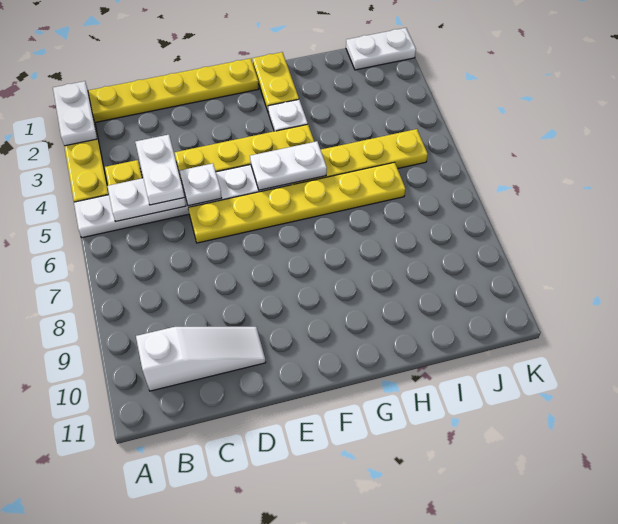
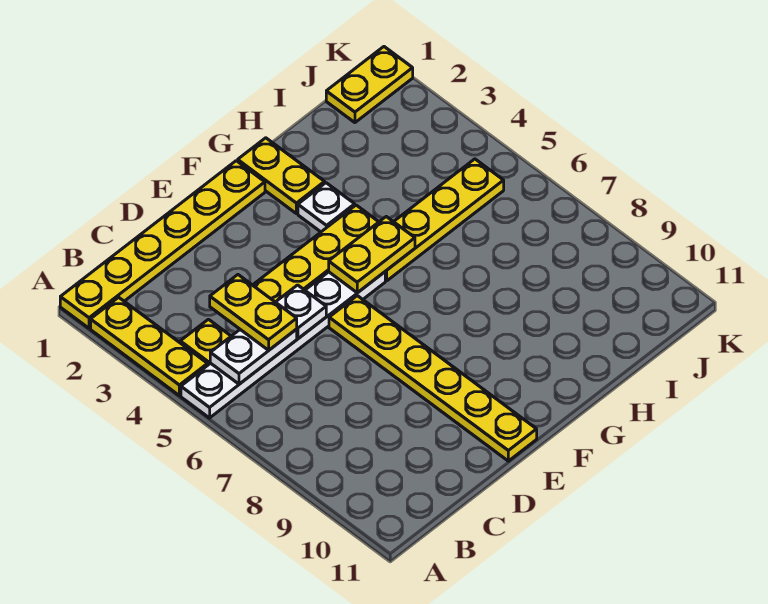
white plate A1:A2 level 2 -> none
white slope B10:D10 level 1 top B -> none
white plate C4:C5 level 3 -> yellow plate C4:C5 level 3
yellow plate D6:I6 level 1 -> yellow plate E6:E11 level 1
white plate F5:G5 level 2 -> yellow plate F5:G5 level 2
white plate J1:K1 level 1 -> yellow plate J1:K1 level 1

